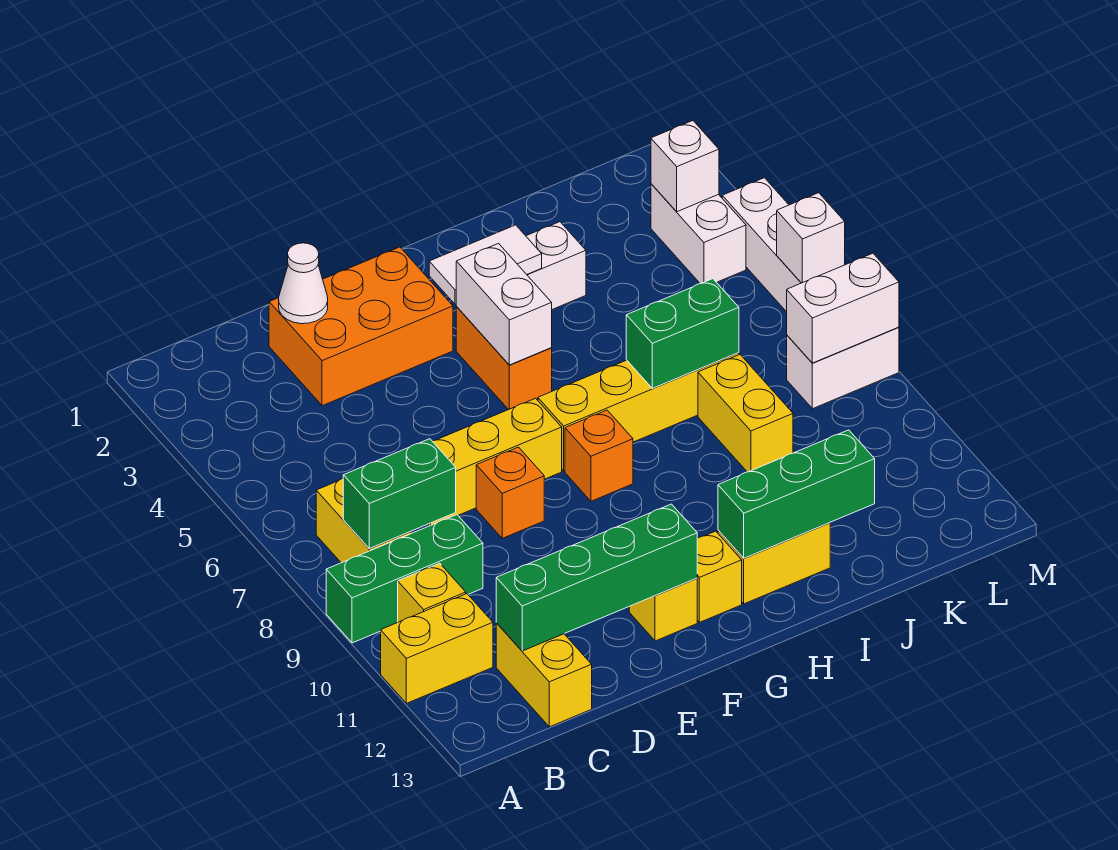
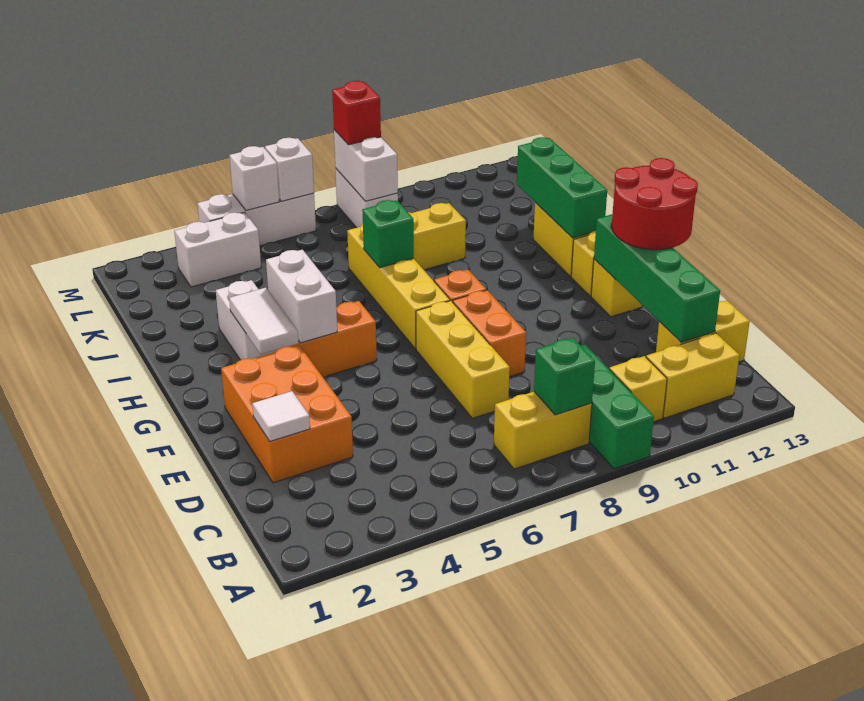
yellow brick A11:B11 level 1 -> yellow brick B11:B12 level 1
green brick B8:C8 level 2 -> green brick B8 level 2
white cone D2 level 2 -> white tile D2 level 2
orange brick E8 level 1 -> orange brick E8:F8 level 1
none -> red round brick E12:F13 level 3
white brick G4:G5 level 2 -> white brick G4:H4 level 2
green brick I7:J7 level 2 -> green brick I7 level 2
white brick L3 level 2 -> white brick M5 level 2
none -> red brick M8 level 3

